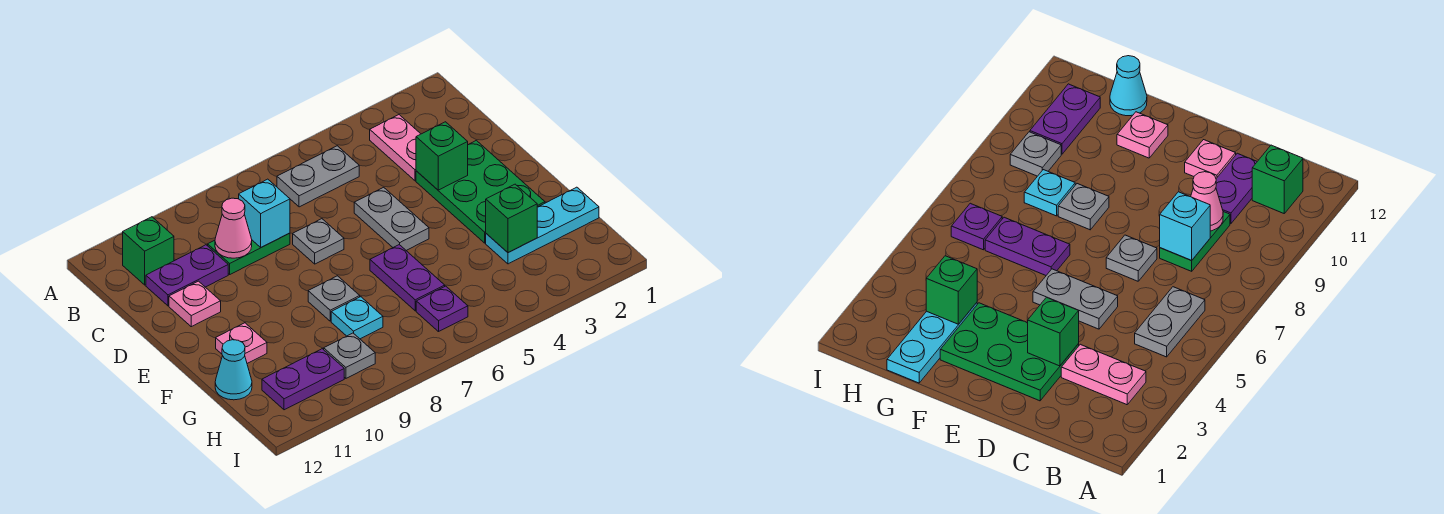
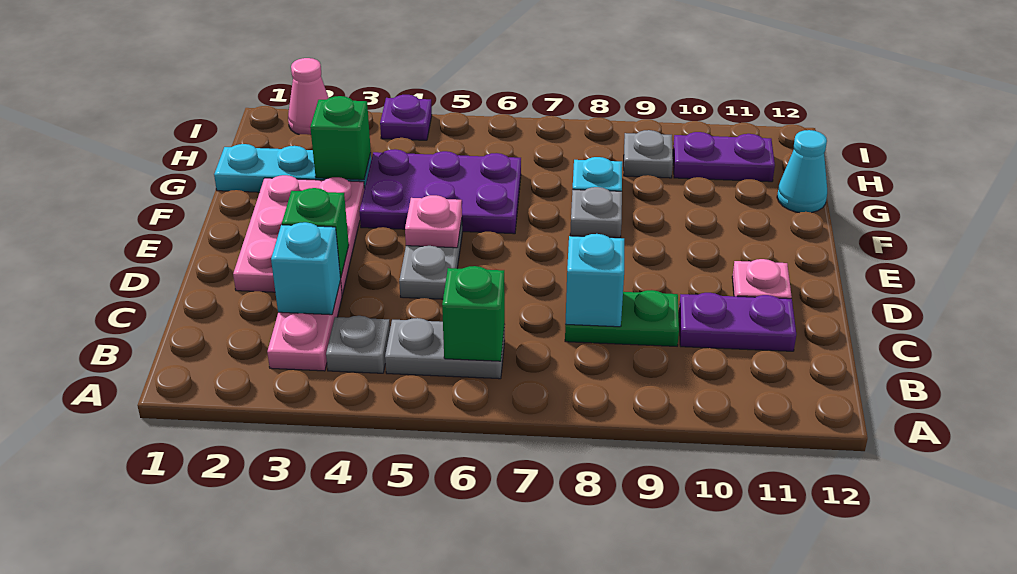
green brick B11 level 1 -> green brick B6 level 2
none -> cyan brick C3 level 2
pink cone C9 level 2 -> pink cone I2 level 1
green plate D2:F3 level 1 -> pink plate D2:F3 level 1
grey plate D7 level 1 -> grey plate B4 level 1
purple plate F6:G6 level 1 -> purple plate F4:G6 level 1
pink plate F11 level 1 -> pink plate E5 level 2
purple plate H6 level 1 -> purple plate I4 level 1

